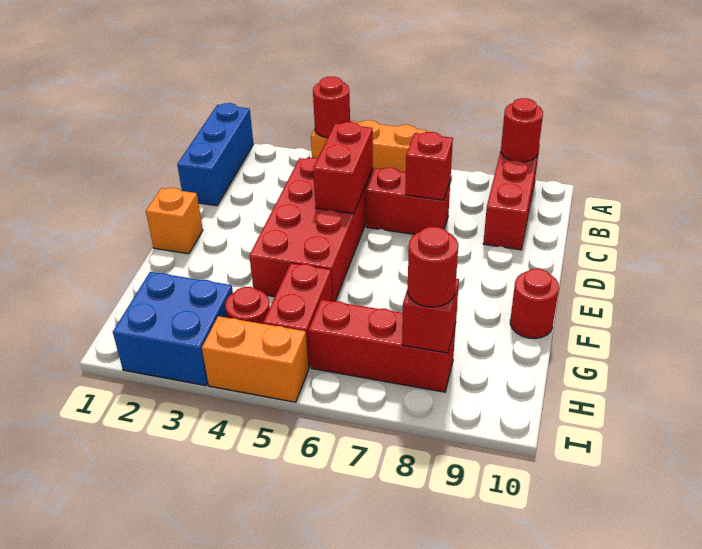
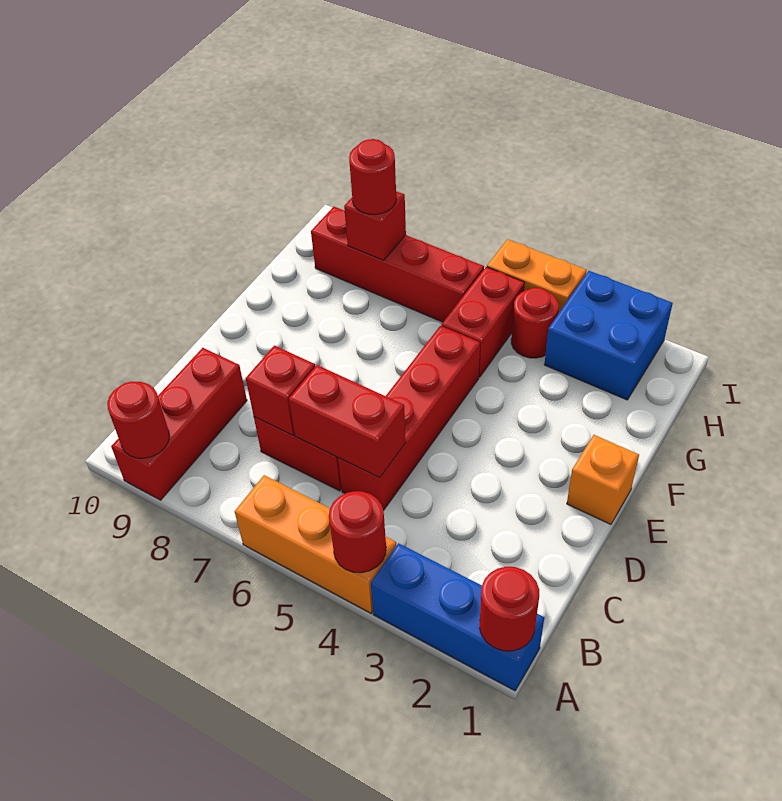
blue brick A1:C1 level 1 -> blue brick A1:A3 level 1
red brick C4:F5 level 1 -> red brick C5:F5 level 1
red brick C5:D5 level 2 -> red brick C5:C6 level 2
red round brick F10 level 1 -> red round brick A1 level 2
red brick H6:H8 level 1 -> red brick H6:H9 level 1

